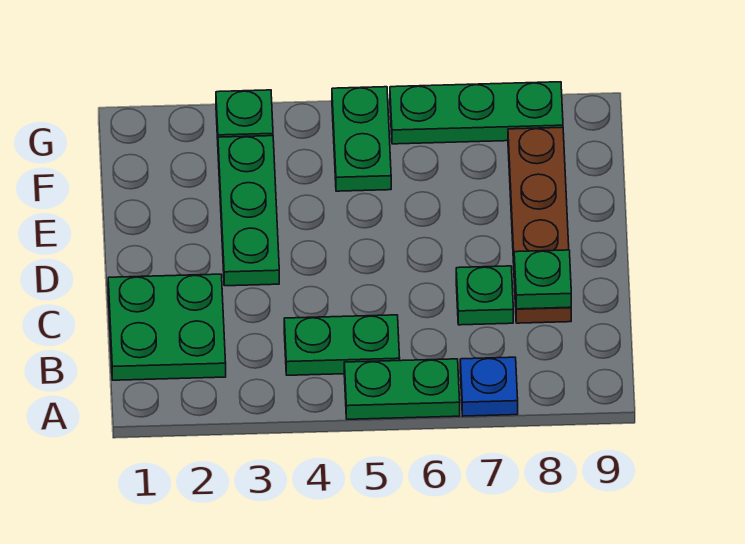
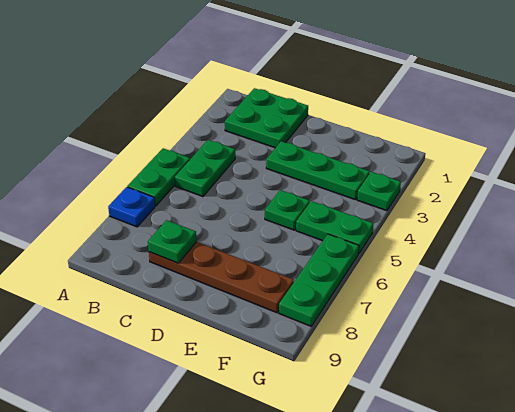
green plate C7 level 1 -> green plate E5 level 1

